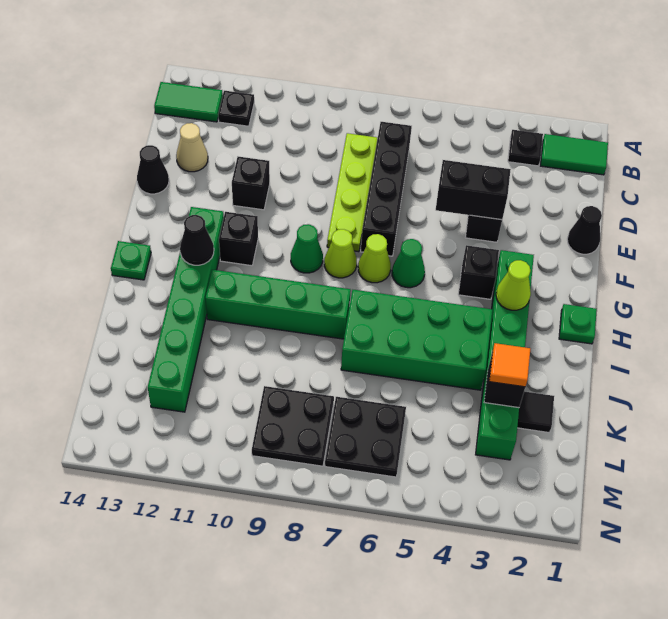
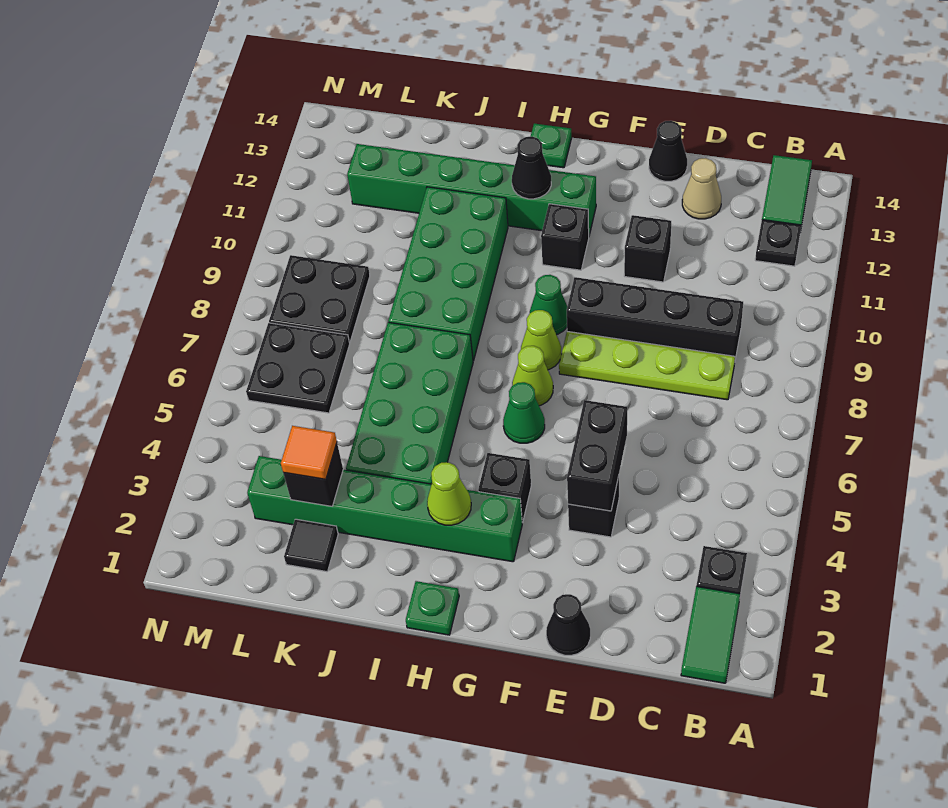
black brick C7:F7 level 1 -> black brick C9:F9 level 1
green brick I8:I11 level 1 -> green brick I8:J11 level 1

